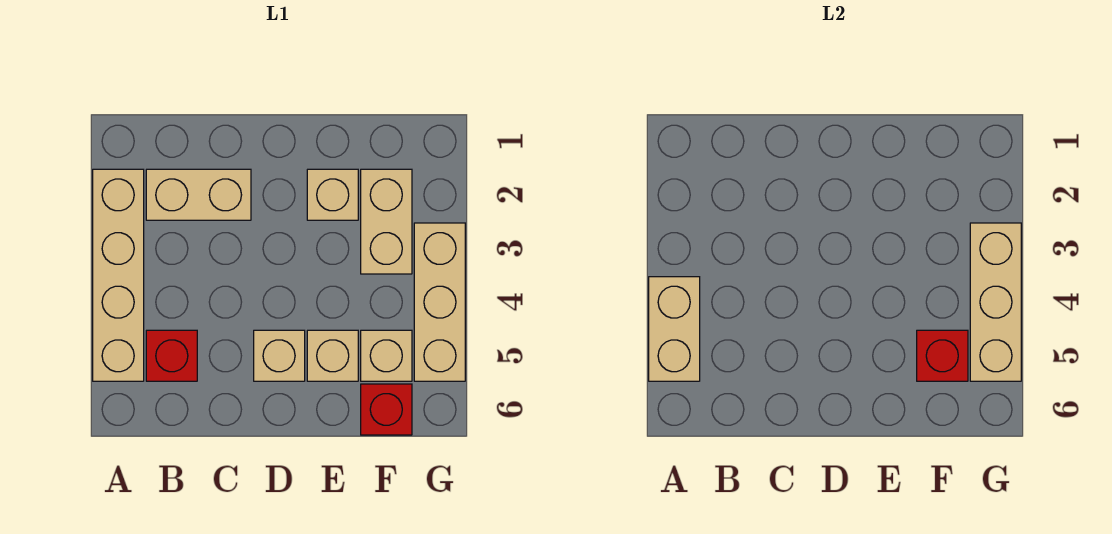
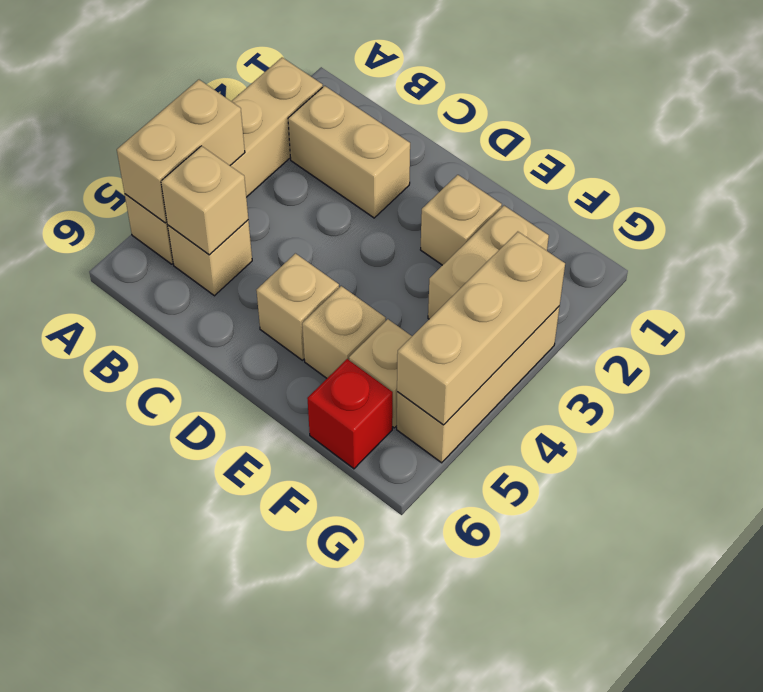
red brick B5 level 1 -> tan brick B5 level 1
none -> tan brick B5 level 2
red brick F5 level 2 -> none

